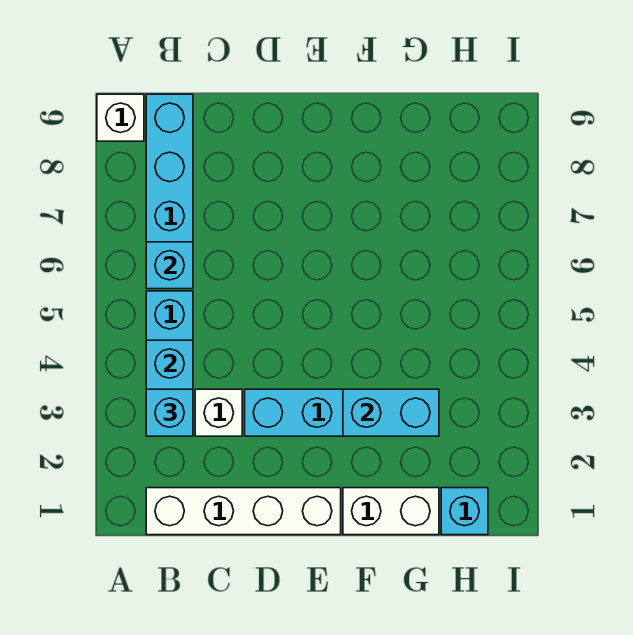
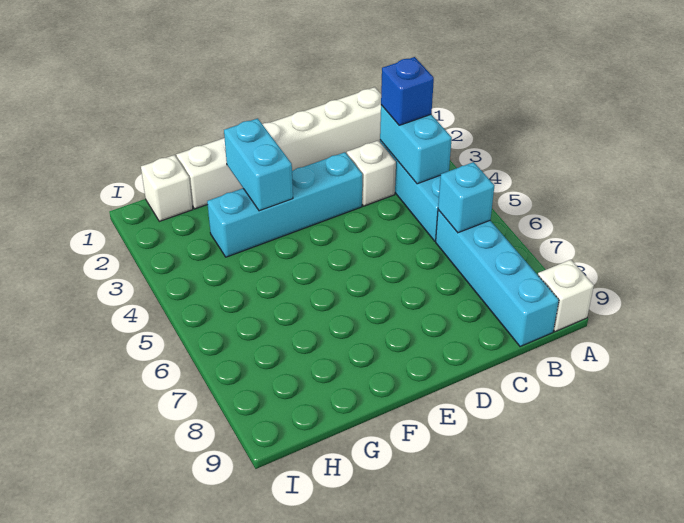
cyan brick B3 level 3 -> blue brick B3 level 3
cyan brick F3:G3 level 2 -> cyan brick F2:F3 level 2
cyan brick H1 level 1 -> white brick H1 level 1

